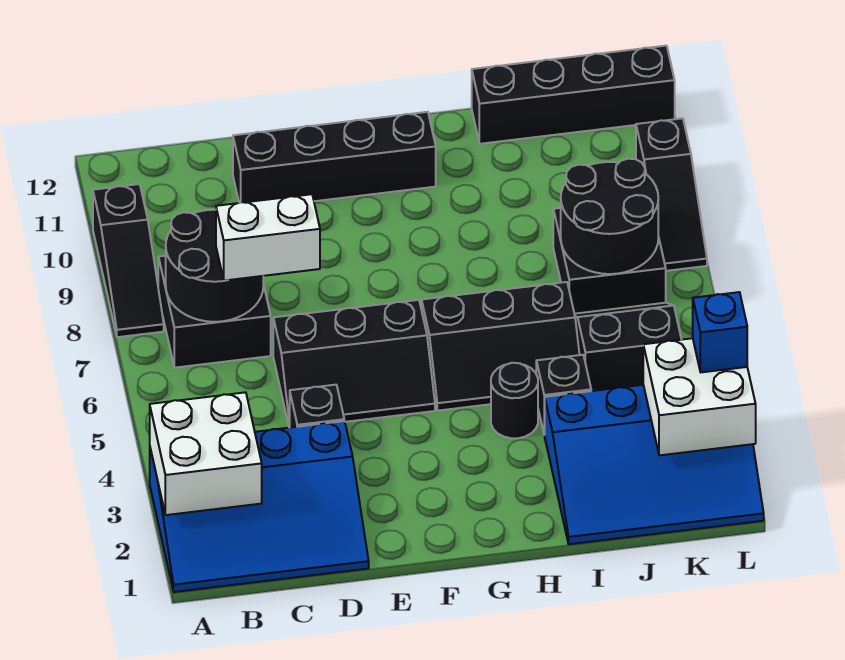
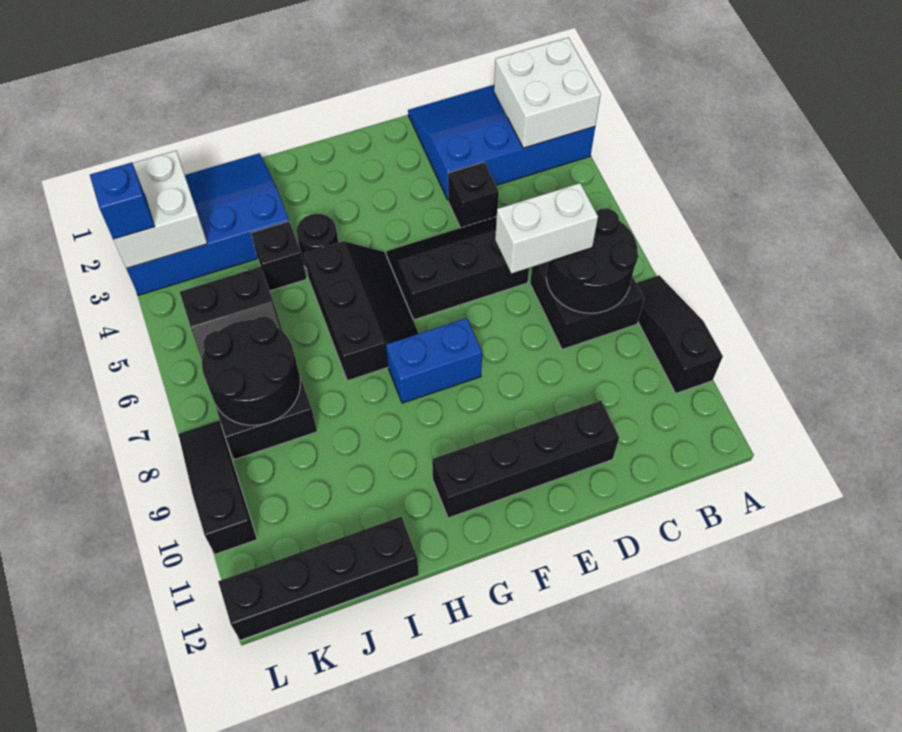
none -> blue brick F8:G8 level 1
black slope G5:I6 level 1 top 6 -> black slope G5:H7 level 1 top H

